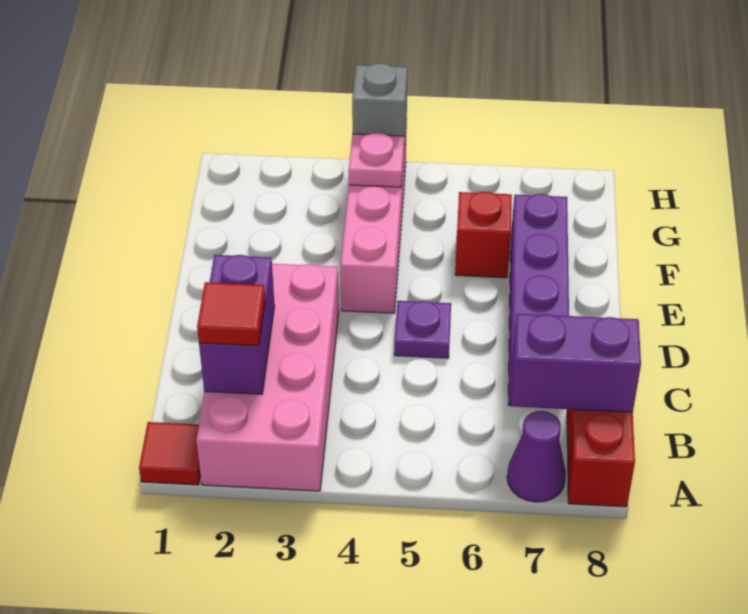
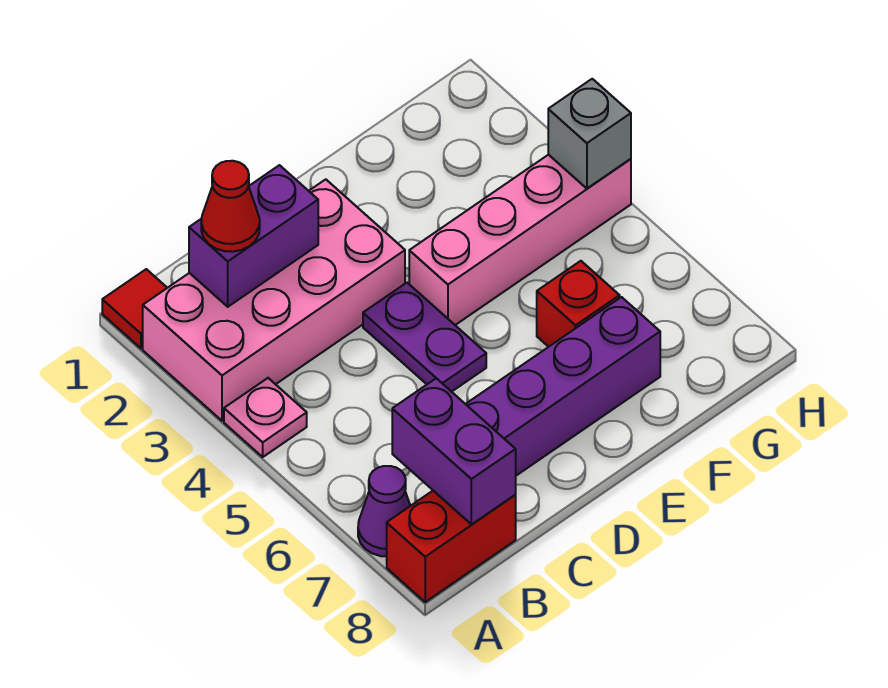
red tile B2 level 3 -> red cone B2 level 3
purple plate D5 level 1 -> purple plate D4:D5 level 1
pink plate G4 level 2 -> pink plate A4 level 1

